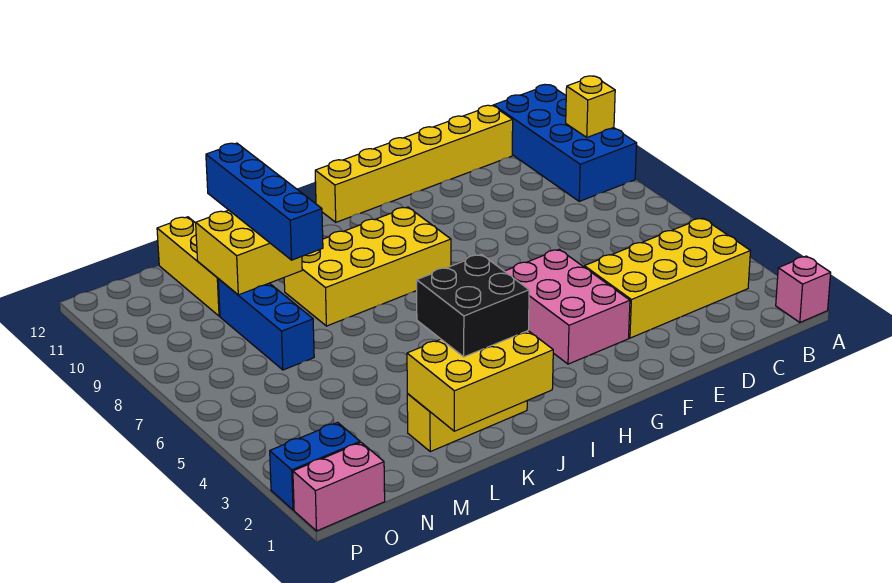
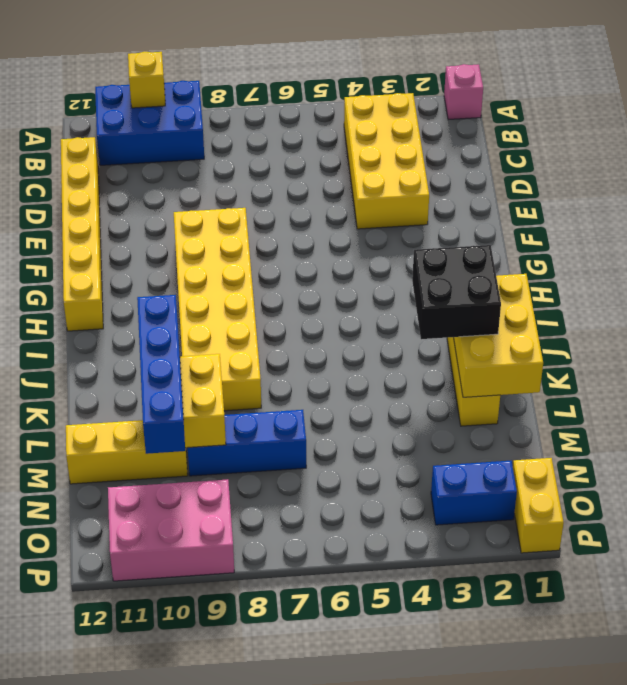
blue brick A9:B12 level 1 -> blue brick A9:B11 level 1
pink brick F3:G5 level 1 -> pink brick O9:P11 level 1
yellow brick H8:K9 level 1 -> yellow brick F8:K9 level 1
blue brick L8:L11 level 3 -> blue brick K10:N10 level 3
pink brick O1:P1 level 1 -> yellow brick O1:P1 level 1
blue brick O2:P2 level 1 -> blue brick O2:O3 level 1

